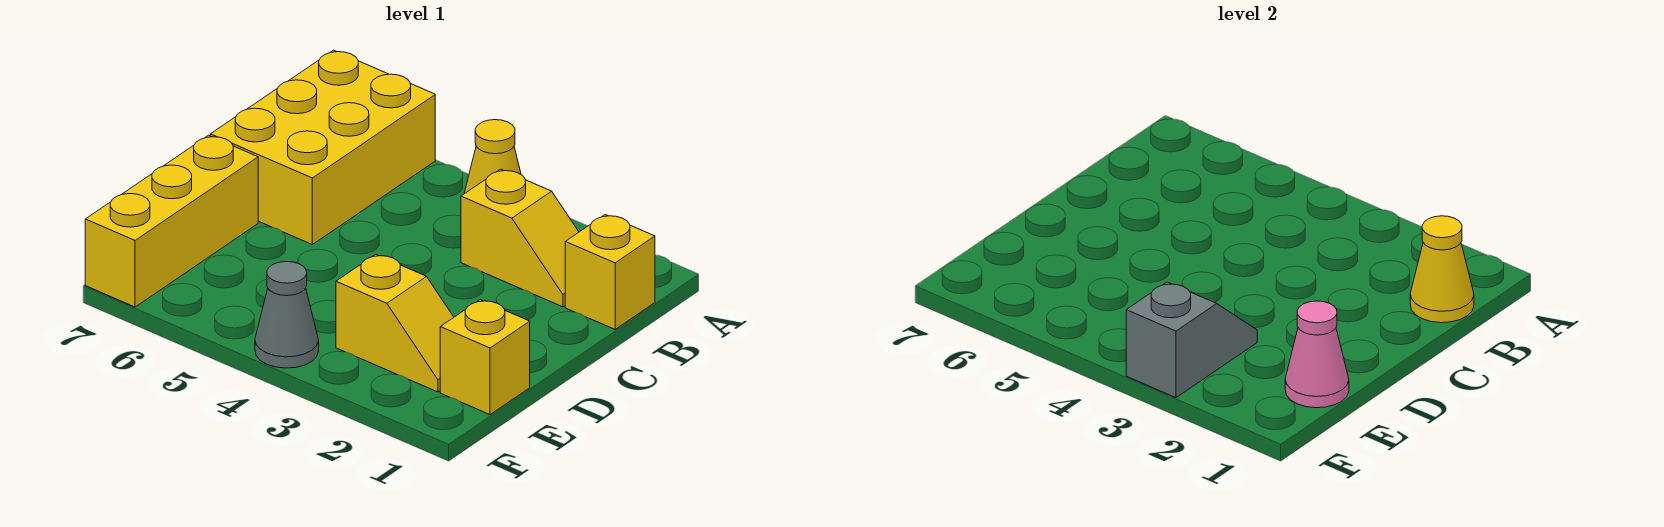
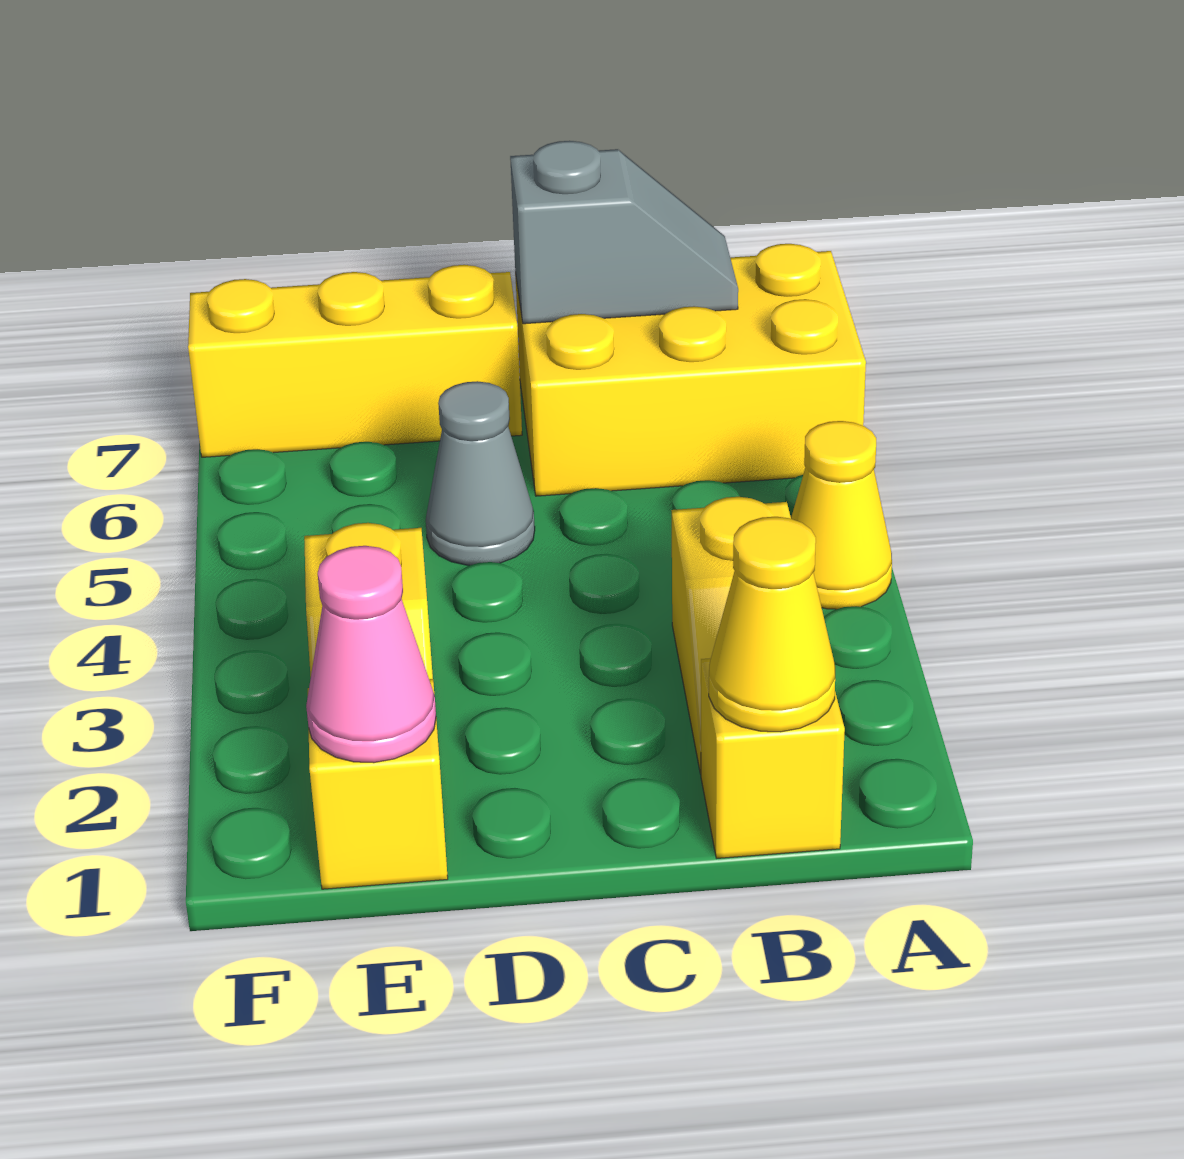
grey slope E3:F3 level 2 top F -> grey slope B7:C7 level 2 top C
grey cone F4 level 1 -> grey cone D5 level 1

